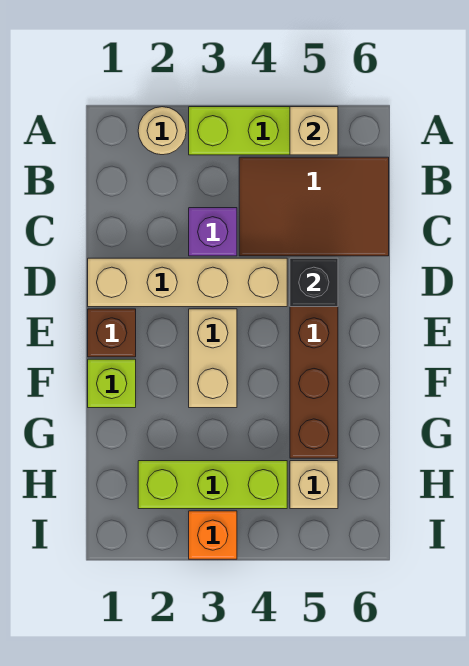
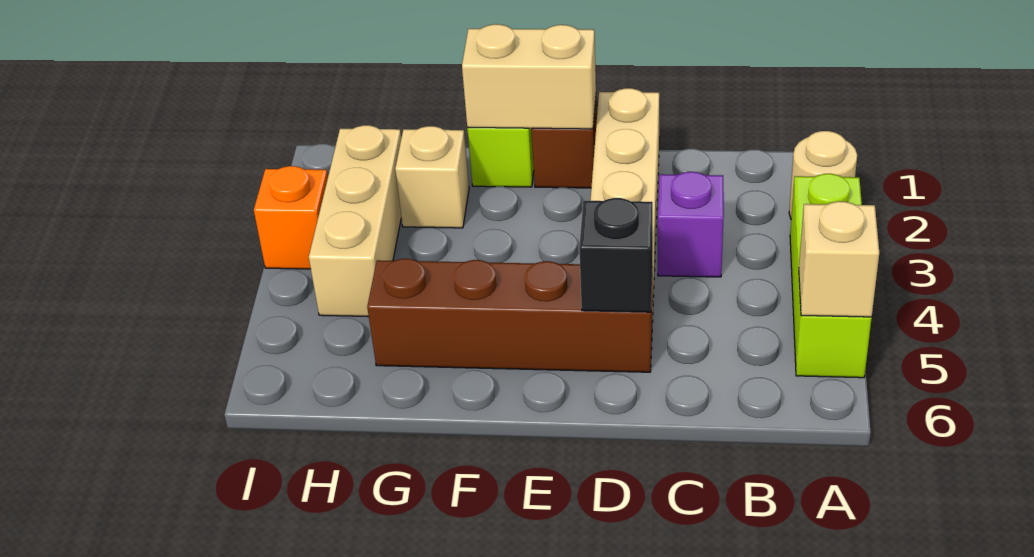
brown tile B4:C6 level 1 -> none
tan brick E3:F3 level 1 -> tan brick E1:F1 level 2
lime brick H2:H4 level 1 -> tan brick H2:H4 level 1
tan brick H5 level 1 -> tan brick G2 level 1

